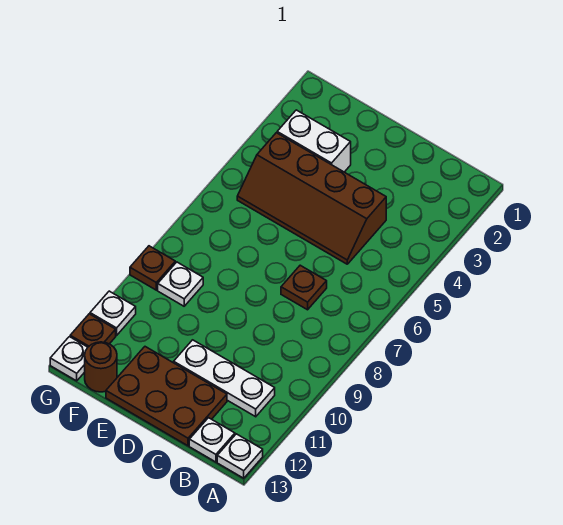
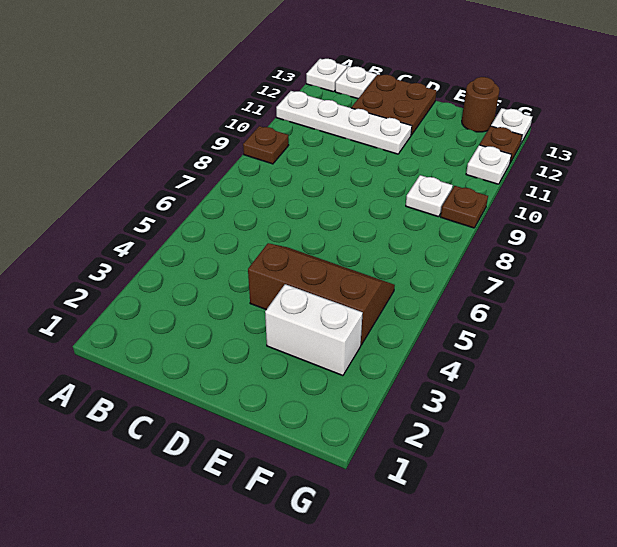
white plate B11:D11 level 1 -> white plate A11:D11 level 1
brown slope C4:F5 level 1 top 4 -> brown slope D4:F5 level 1 top 4
brown plate C7 level 1 -> brown plate A9 level 1
brown plate C12:E13 level 1 -> brown plate C12:D13 level 1

